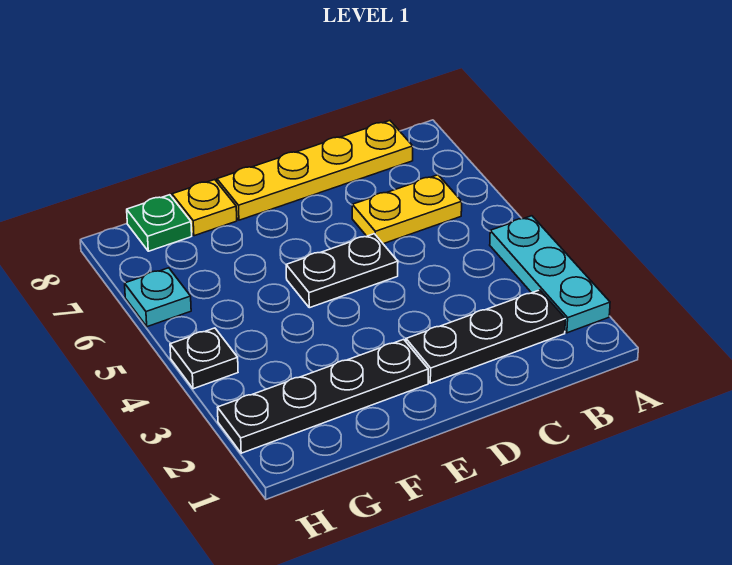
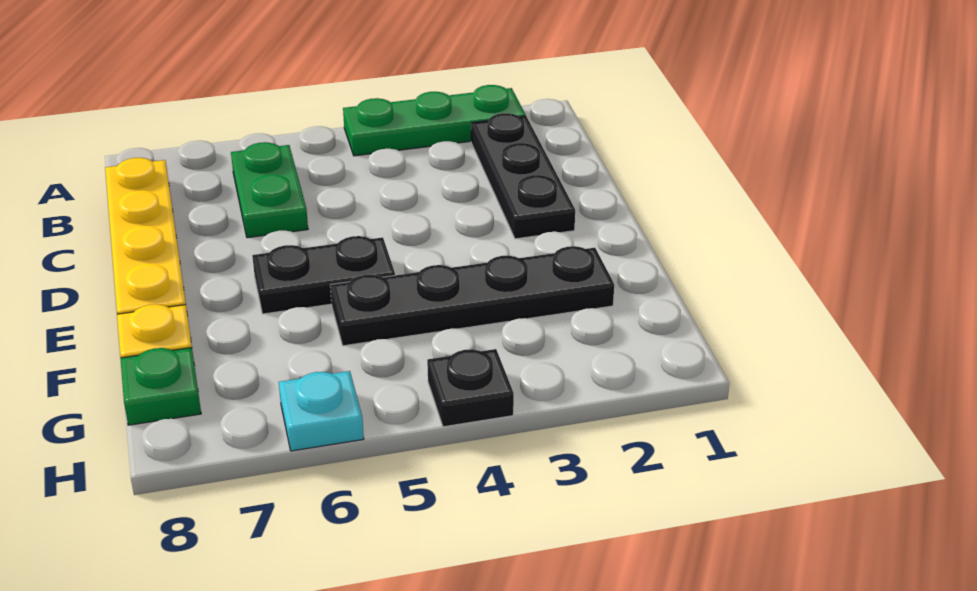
cyan plate A2:A4 level 1 -> green plate A2:A4 level 1
yellow plate B6:C6 level 1 -> green plate B6:C6 level 1
black plate D5:E5 level 1 -> black plate E5:E6 level 1
black plate E2:H2 level 1 -> black plate F2:F5 level 1

